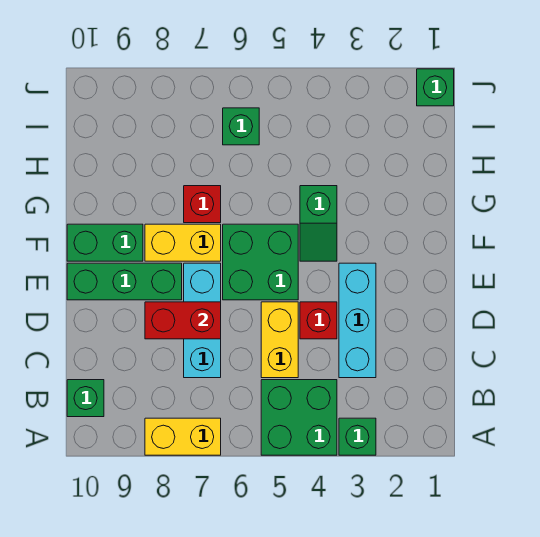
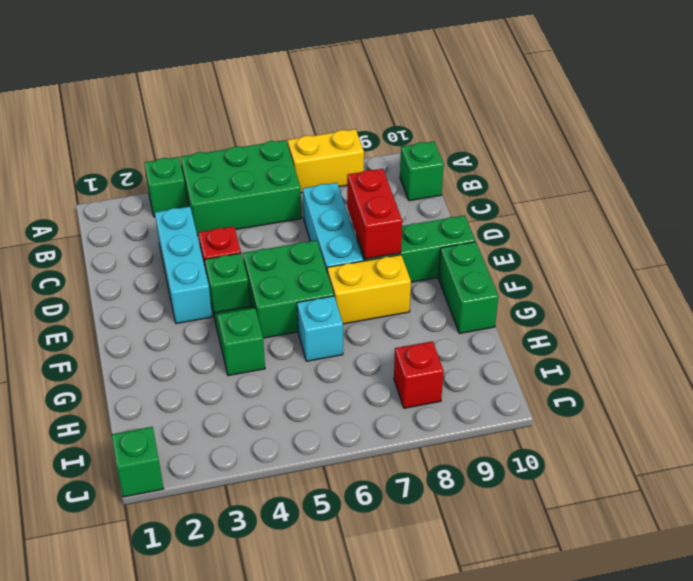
green brick A4:B5 level 1 -> green brick A4:B6 level 1
yellow brick C5:D5 level 1 -> none
red brick D7:D8 level 2 -> red brick D8:E8 level 2
green brick F9:F10 level 1 -> green brick F10:G10 level 1
none -> cyan brick G6 level 1
red brick G7 level 1 -> red brick I8 level 1
green brick I6 level 1 -> green brick E4 level 1

